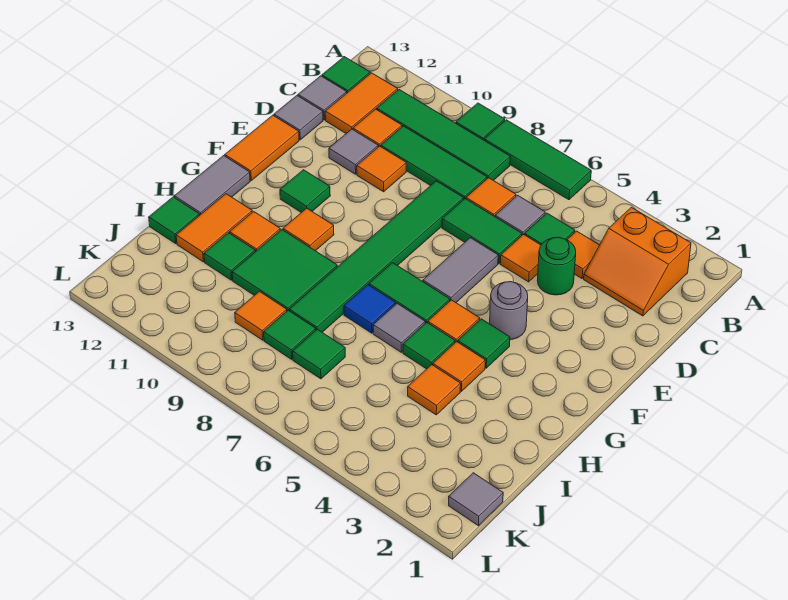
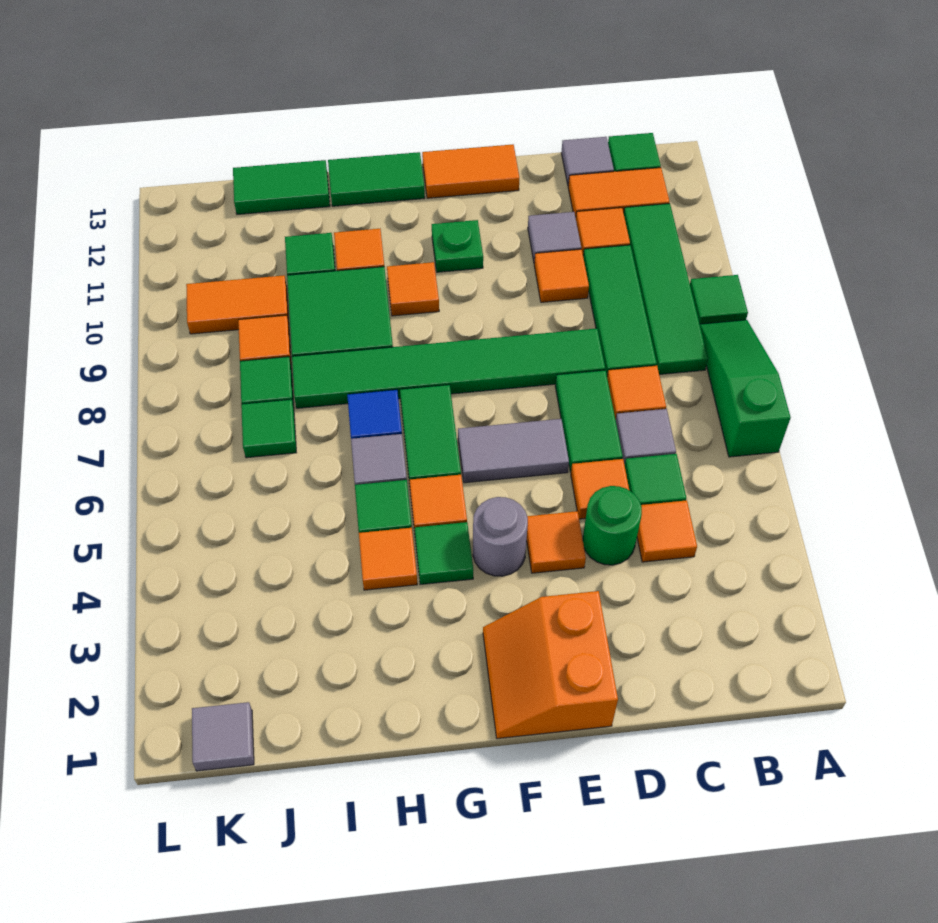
green tile A6:A8 level 1 -> green slope A6:A8 level 1 top 6
orange slope B2:C3 level 1 top B -> orange slope E1:F2 level 1 top E
grey tile D13 level 1 -> none
green tile F11 level 1 -> green plate F11 level 1
grey tile G13:H13 level 1 -> green tile G13:H13 level 1
orange tile H12:I12 level 1 -> orange tile J10:K10 level 1
orange tile I4 level 1 -> orange tile E4 level 1
green tile I13 level 1 -> green tile I13:J13 level 1

